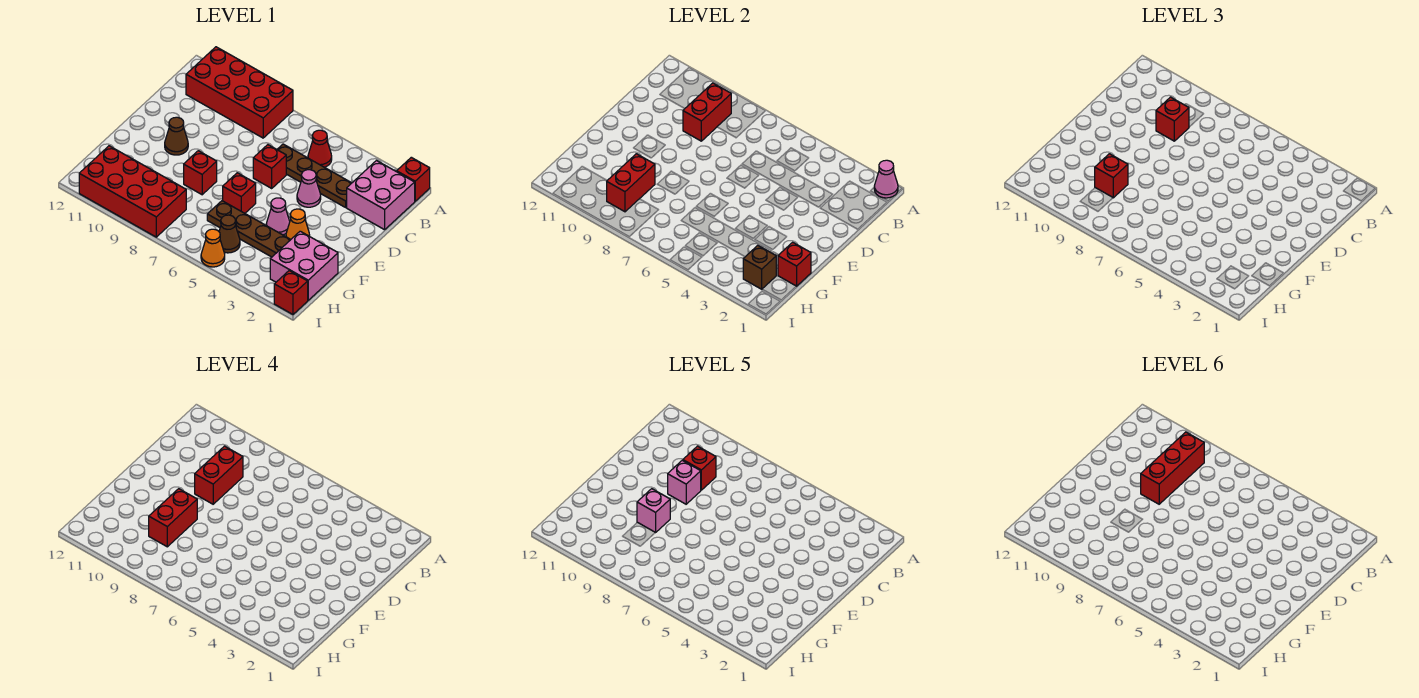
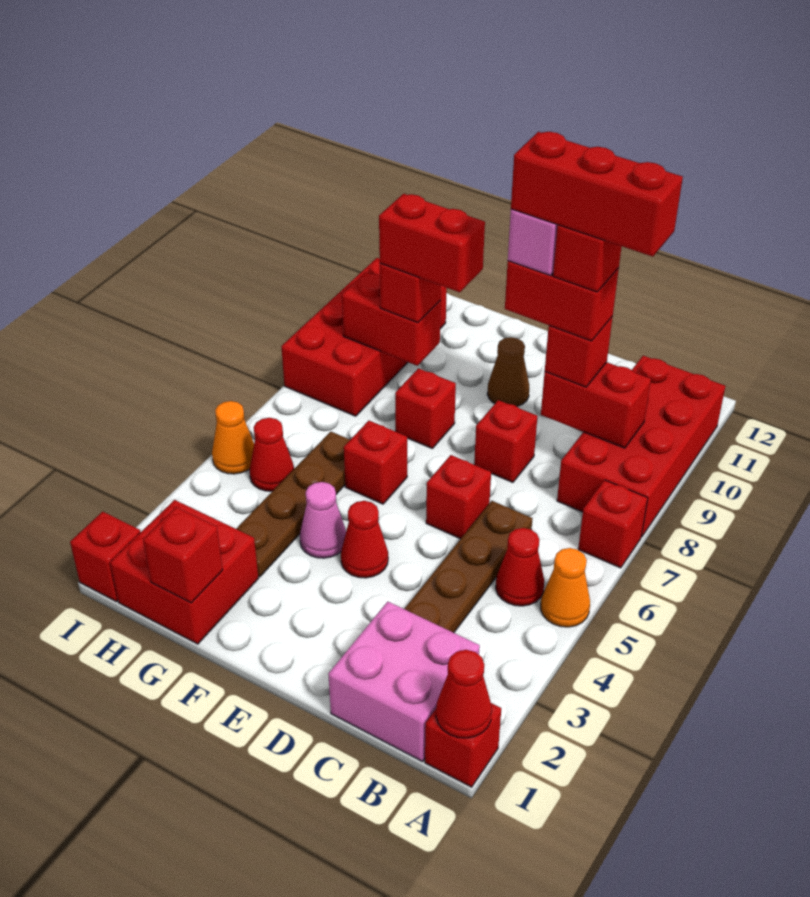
pink cone A1 level 2 -> red cone A1 level 2
none -> red brick A7 level 1
pink cone D4 level 1 -> none
none -> red brick D8 level 1
none -> red cone E4 level 1
orange cone F3 level 1 -> orange cone A5 level 1
pink brick F9 level 5 -> none
pink brick G1:H2 level 1 -> red brick G1:H2 level 1
brown brick H2 level 2 -> none
brown cone H5 level 1 -> red cone H5 level 1

